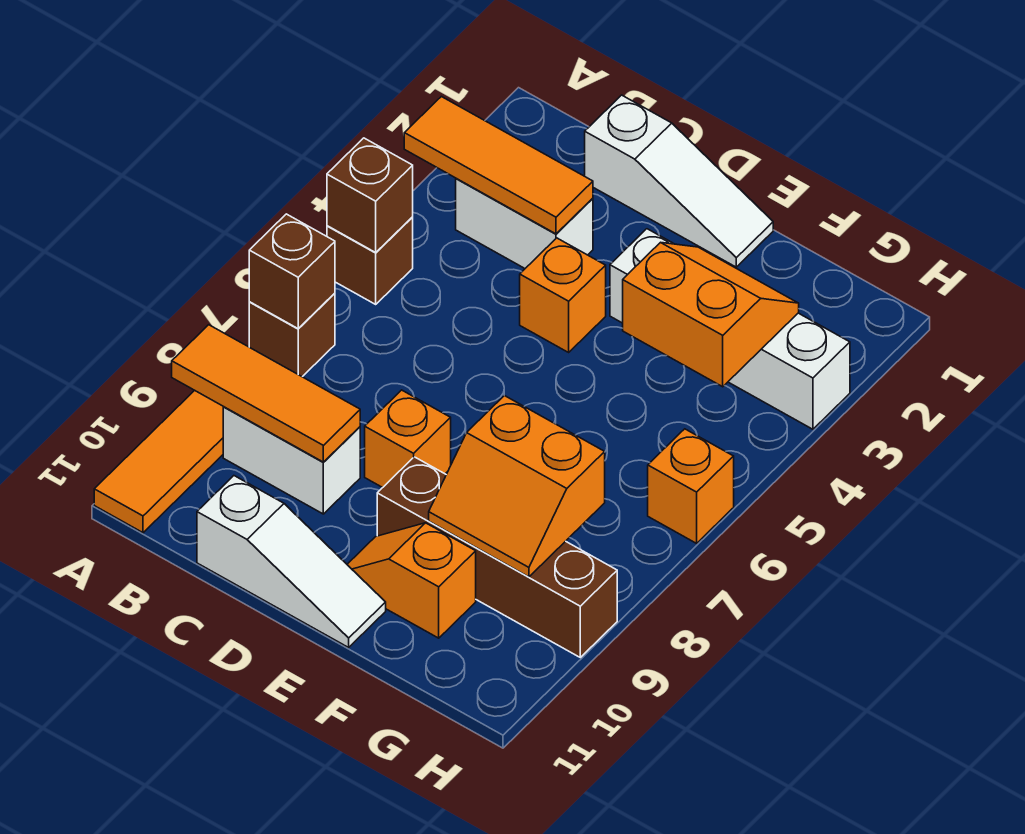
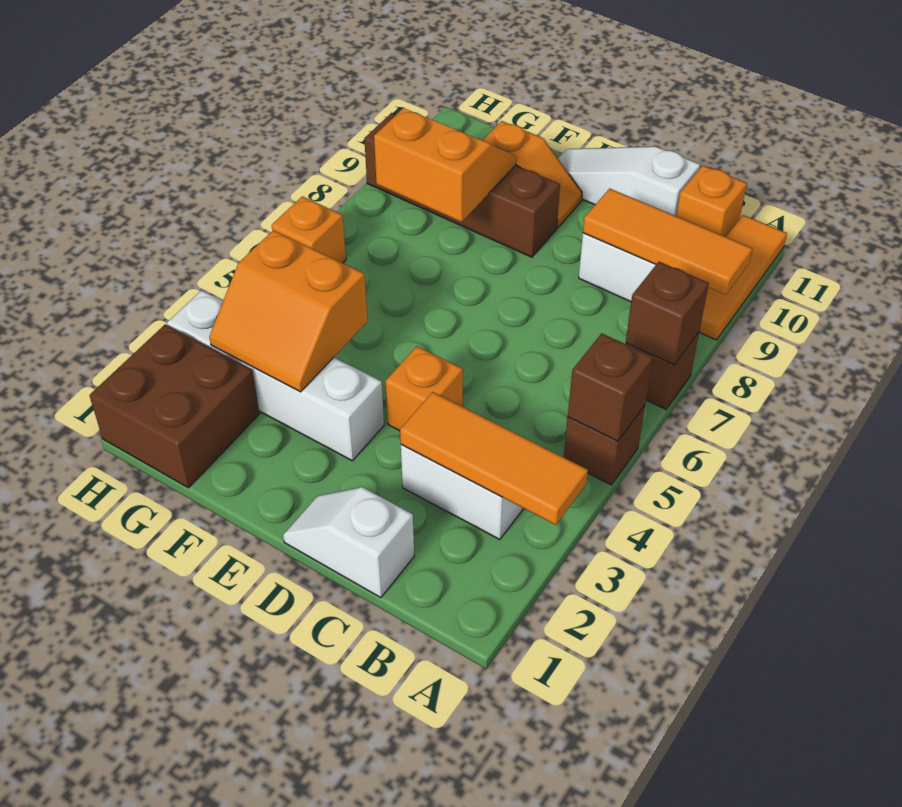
white slope C1:E1 level 1 top C -> white slope C1:D1 level 1 top C
orange brick D8 level 1 -> orange brick B11 level 1
none -> brown brick G1:H2 level 1

